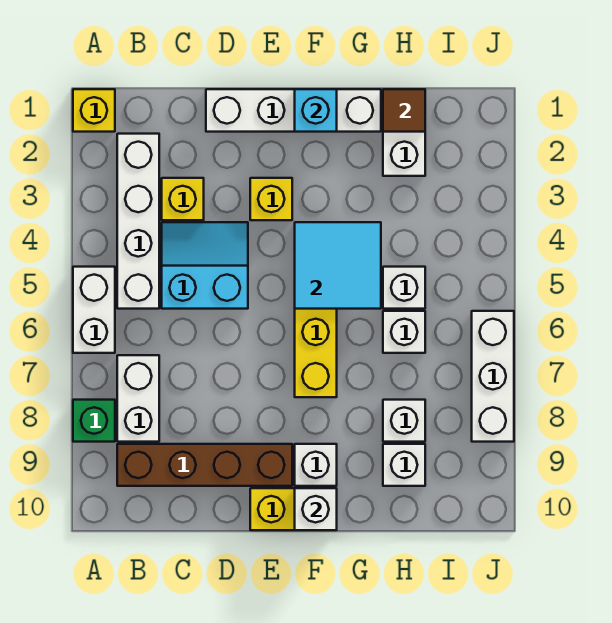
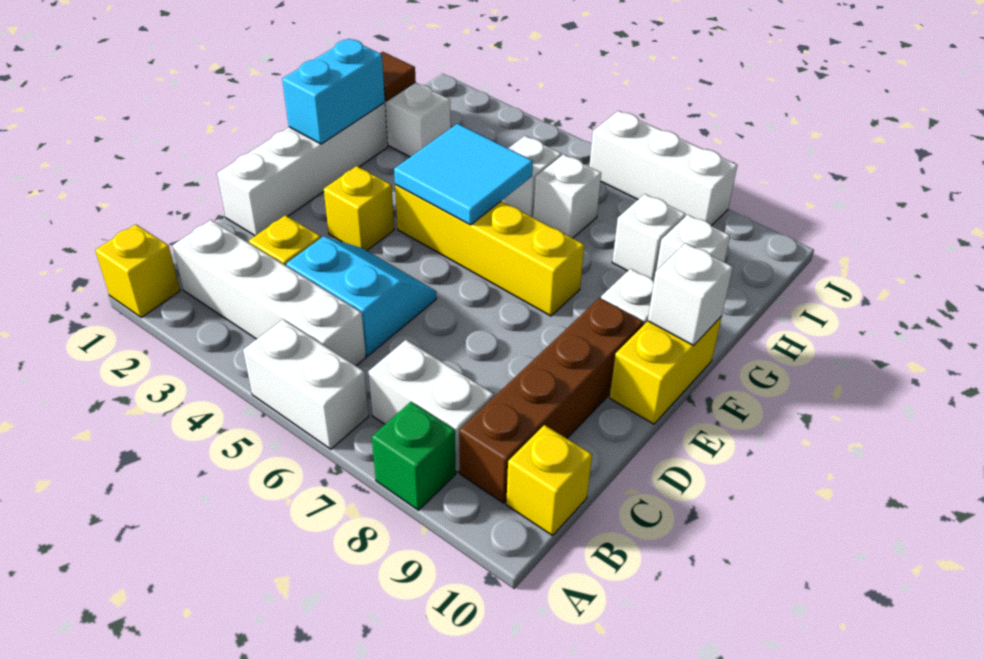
none -> yellow brick B10 level 1
cyan slope C4:D5 level 1 top 5 -> cyan slope C4:D5 level 1 top C
cyan brick F1 level 2 -> cyan brick F1:G1 level 2

